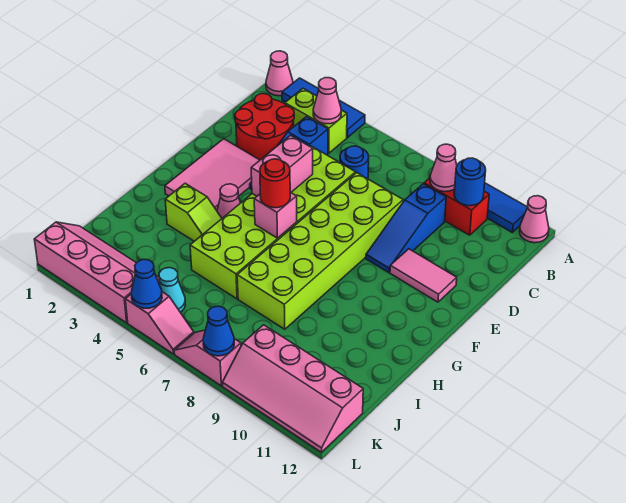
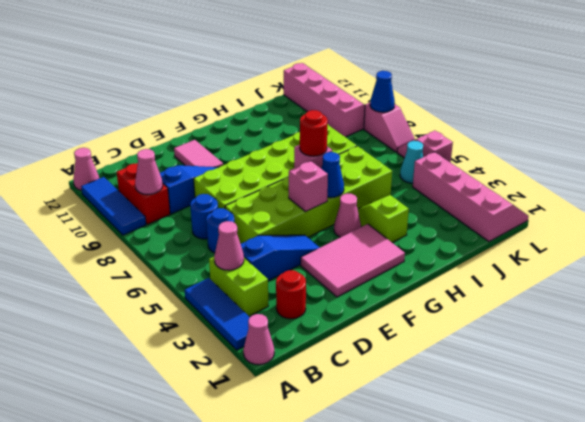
blue round brick B10 level 2 -> blue round brick C7 level 1
red round brick C2:D3 level 1 -> red round brick C2 level 1
pink brick E5:F5 level 2 -> pink brick F5 level 2
pink slope K1:L4 level 1 top L -> pink slope K1:L4 level 1 top K
blue cone L5 level 2 -> blue cone G5 level 2

